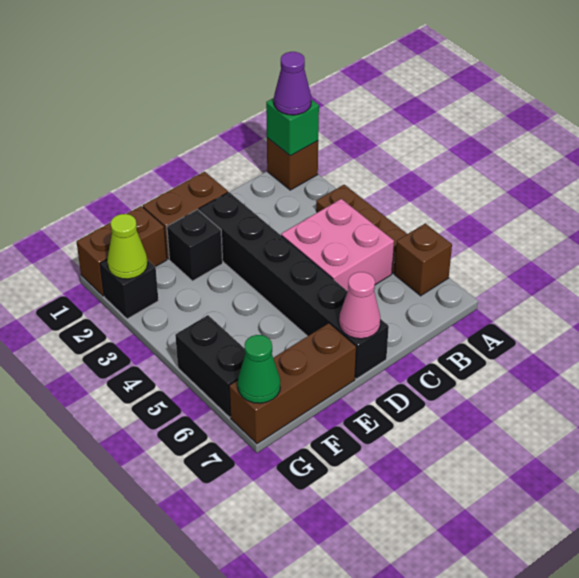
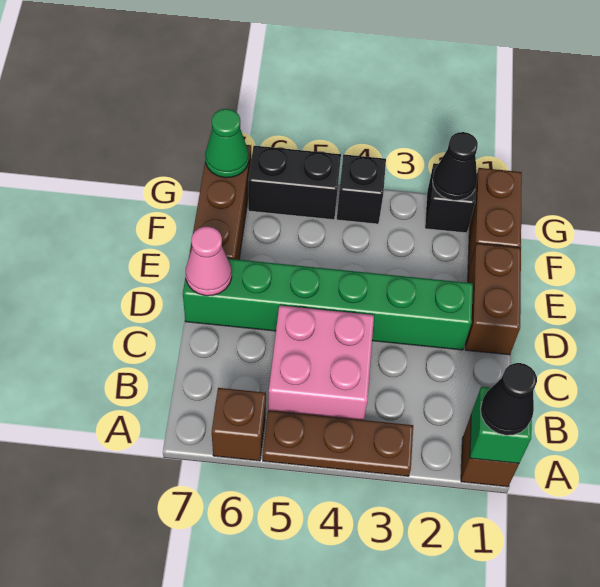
purple cone A1 level 3 -> black cone A1 level 3
black brick D2:D7 level 1 -> green brick D2:D7 level 1
black brick E2 level 1 -> black brick G4 level 1
lime cone G2 level 2 -> black cone G2 level 2

